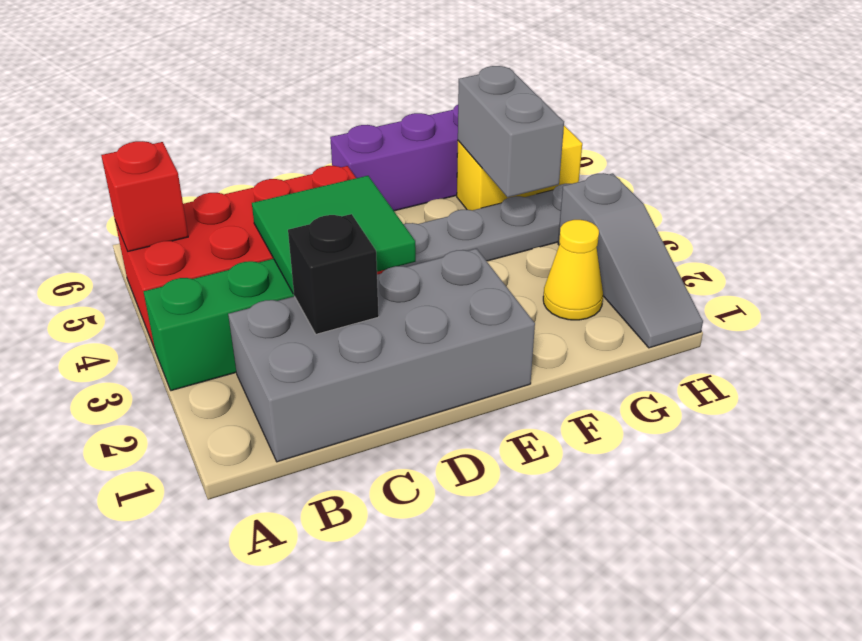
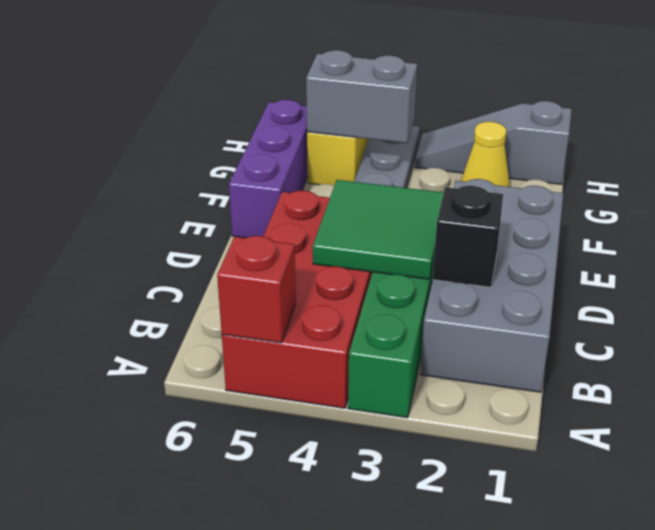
grey slope H1:H3 level 1 top 3 -> grey slope H1:H3 level 1 top 1

